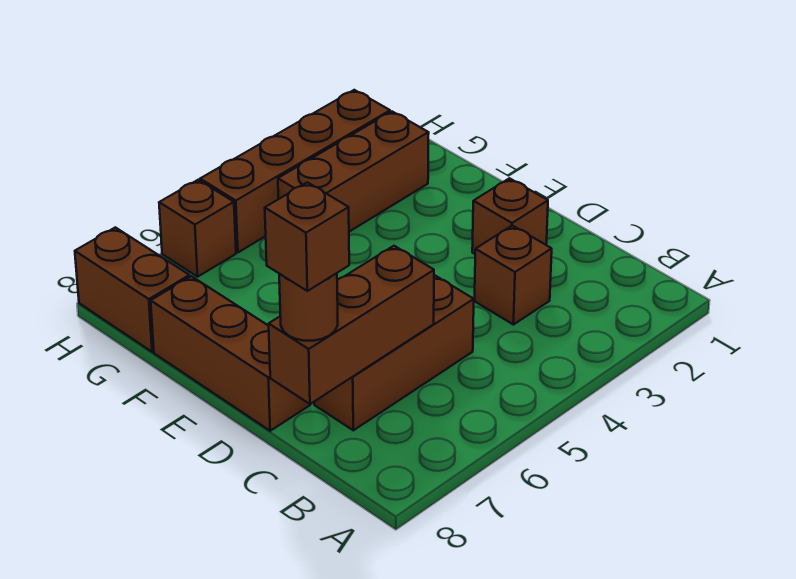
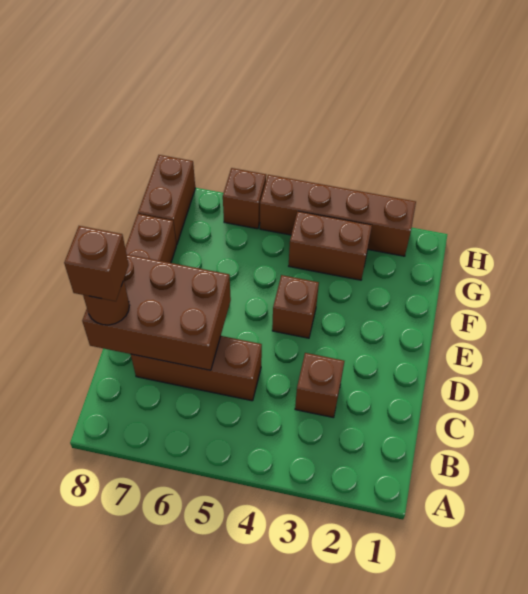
brown brick C6:C8 level 2 -> brown brick C6:D8 level 2
brown brick D2 level 1 -> brown brick E4 level 1
brown brick G2:G4 level 1 -> brown brick G3:G4 level 1

